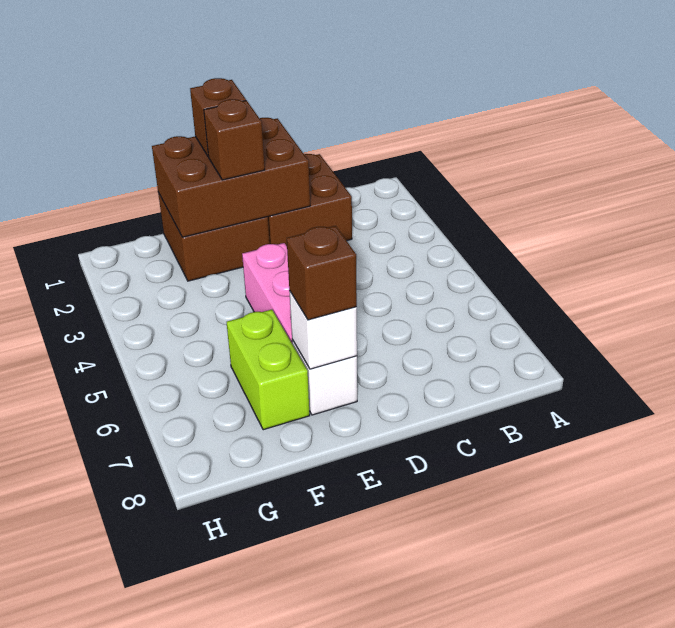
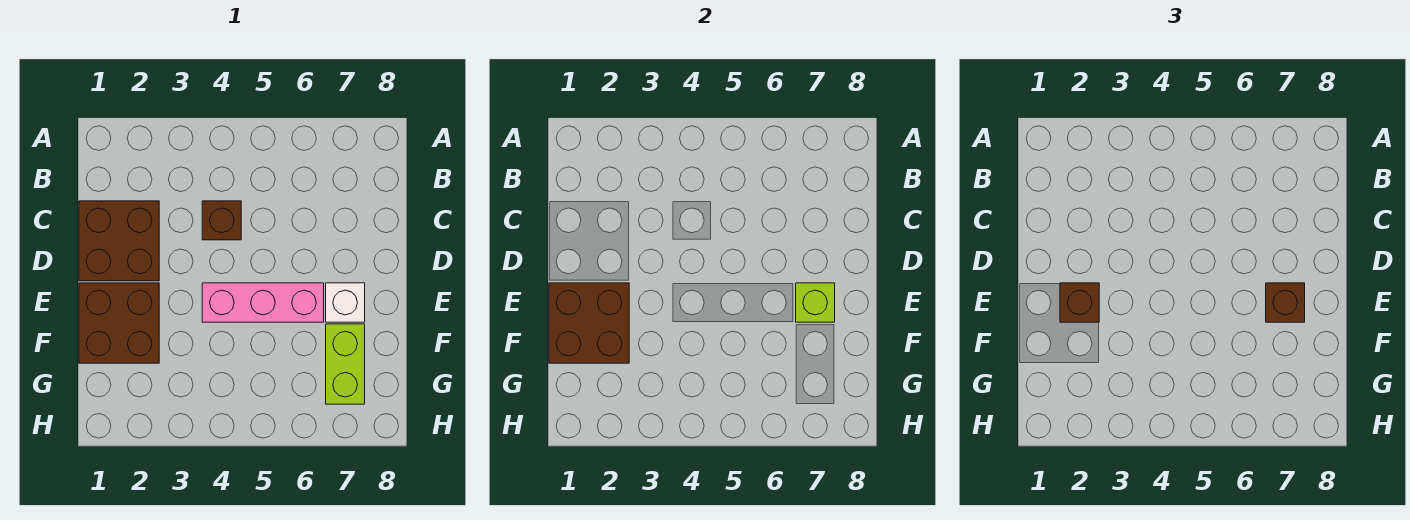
brown brick D1:F2 level 2 -> brown brick E1:F2 level 2
brown brick E1 level 3 -> brown brick C4 level 1
white brick E7 level 2 -> lime brick E7 level 2
lime brick F6:F7 level 1 -> lime brick F7:G7 level 1

